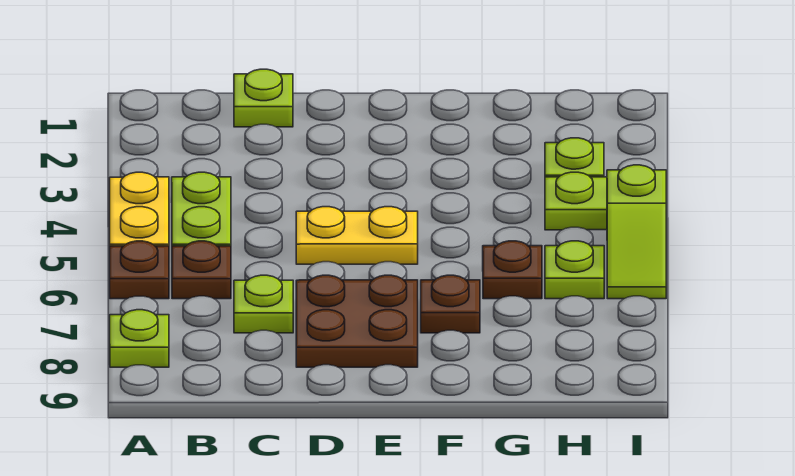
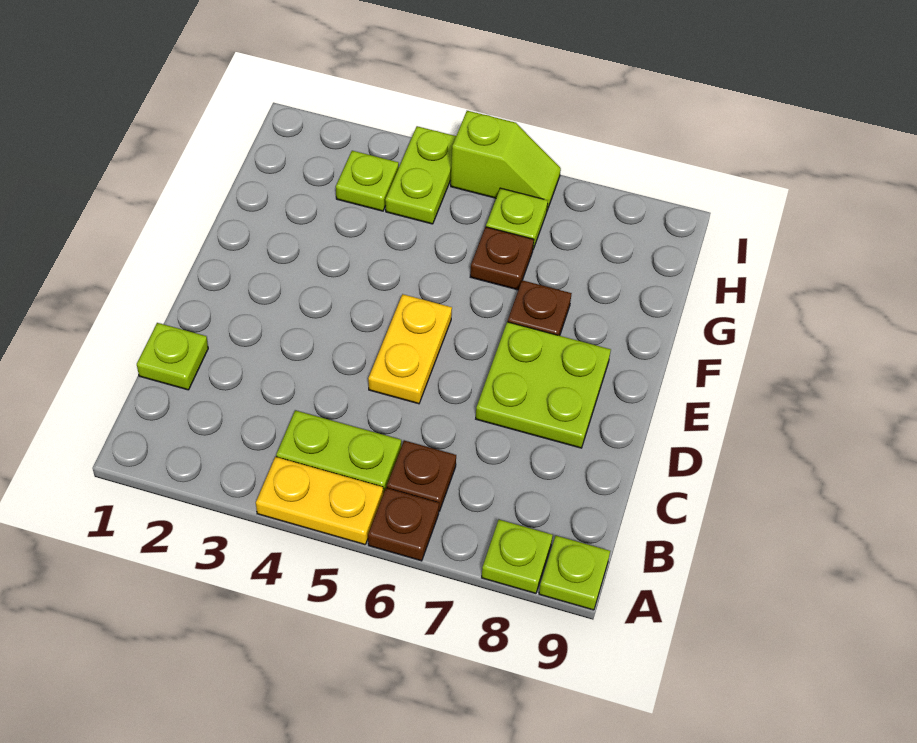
lime plate C7 level 1 -> lime plate A9 level 1
brown plate D7:E8 level 1 -> lime plate D7:E8 level 1

